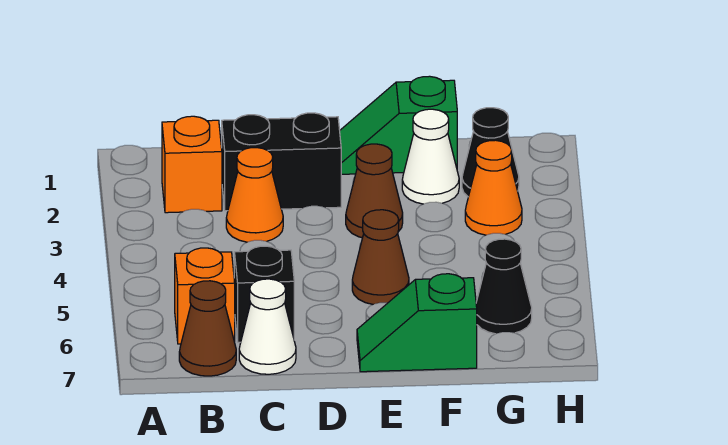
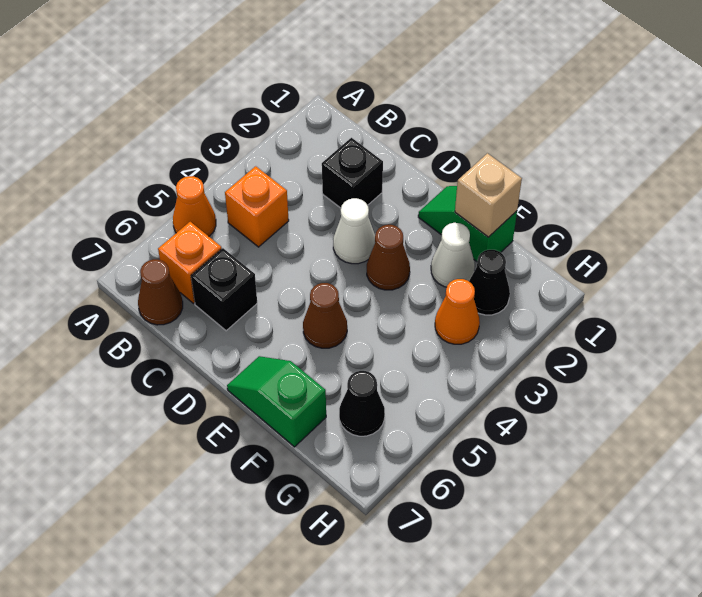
orange brick B2 level 1 -> orange brick B4 level 1
black brick C2:D2 level 1 -> black brick C2 level 1
orange cone C3 level 1 -> orange cone A5 level 1
white cone C7 level 1 -> white cone D3 level 1
none -> tan brick F1 level 2

